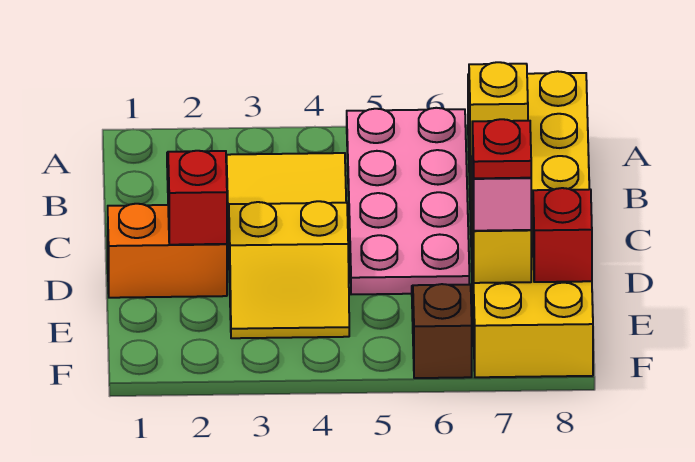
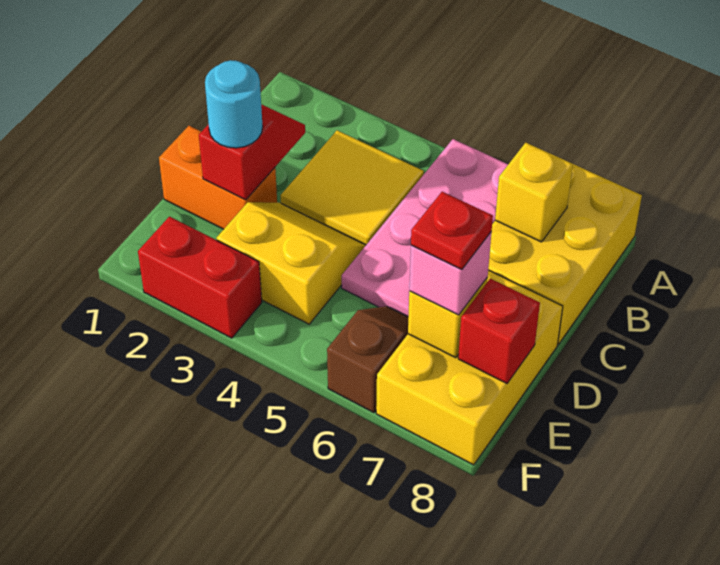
none -> cyan round brick D2 level 3
yellow slope D3:E4 level 1 top D -> yellow slope D3:E4 level 1 top E
none -> red brick F2:F3 level 1

